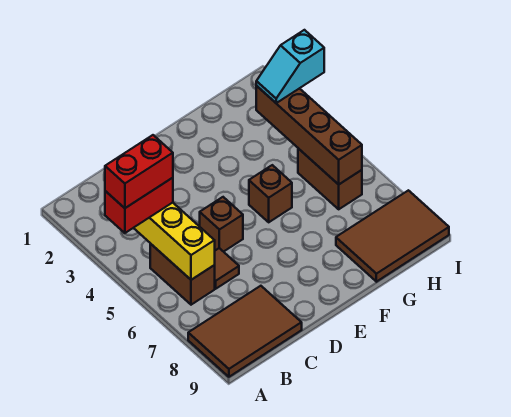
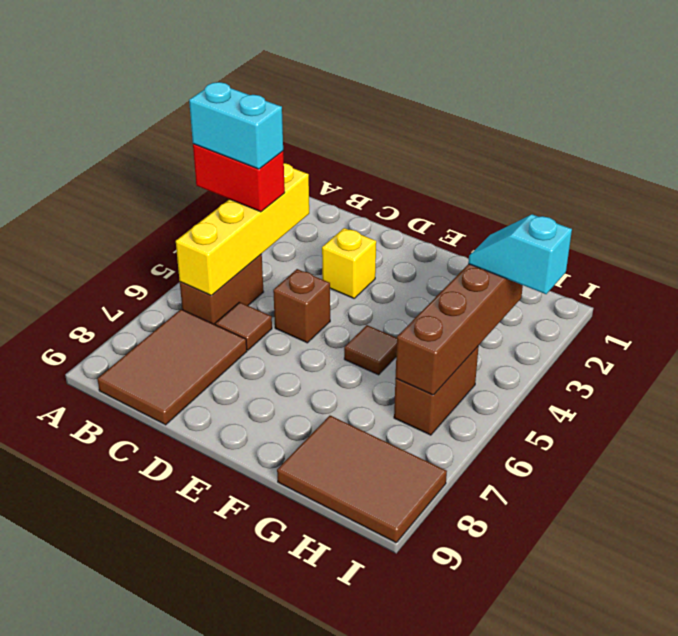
red brick A4:B4 level 4 -> cyan brick A4:B4 level 4
brown tile A8:C9 level 1 -> brown tile B7:C9 level 1
none -> yellow brick D3 level 1
brown brick F5 level 1 -> brown tile F5 level 1

